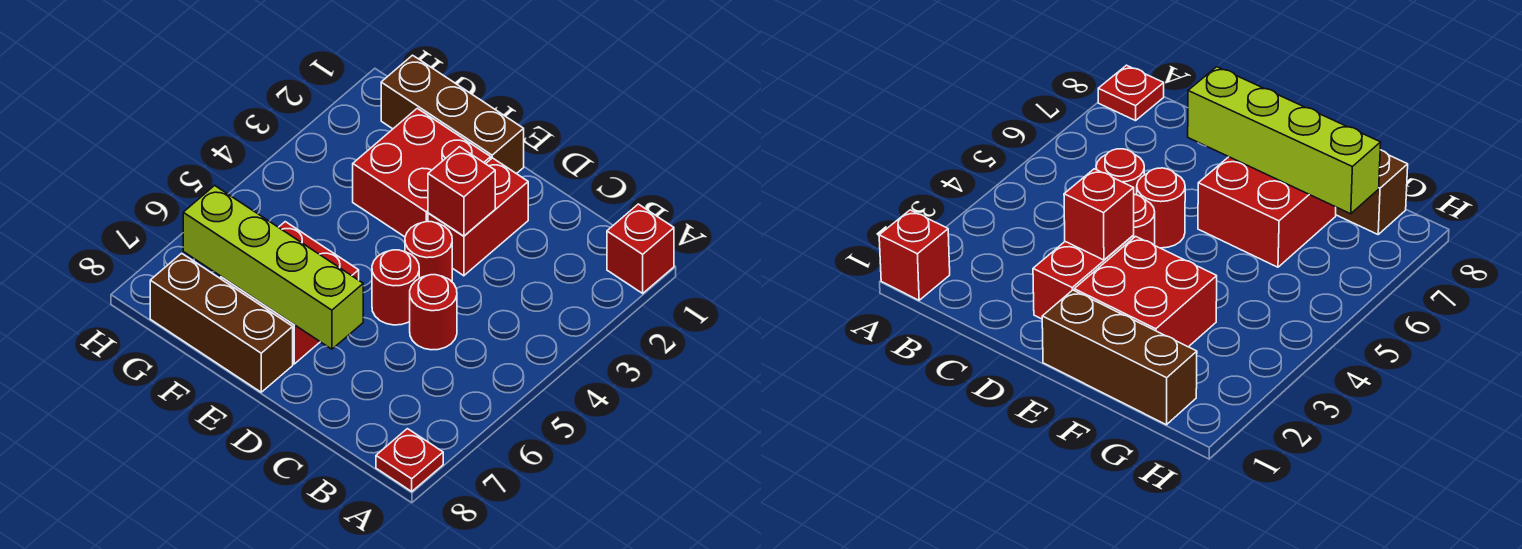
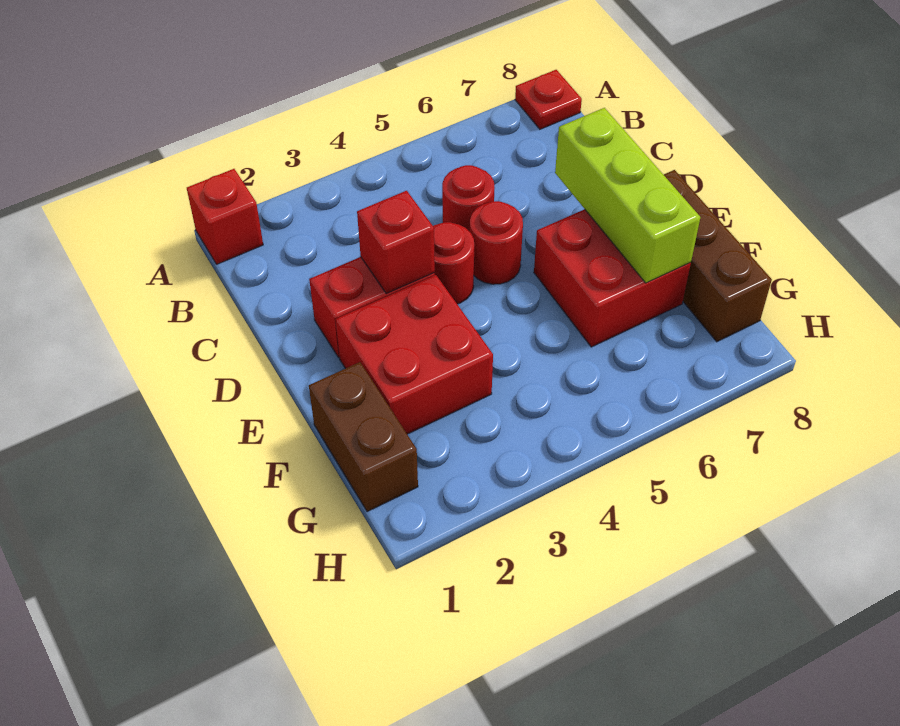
lime brick D7:G7 level 2 -> lime brick D7:F7 level 2
brown brick E1:G1 level 1 -> brown brick F1:G1 level 1

